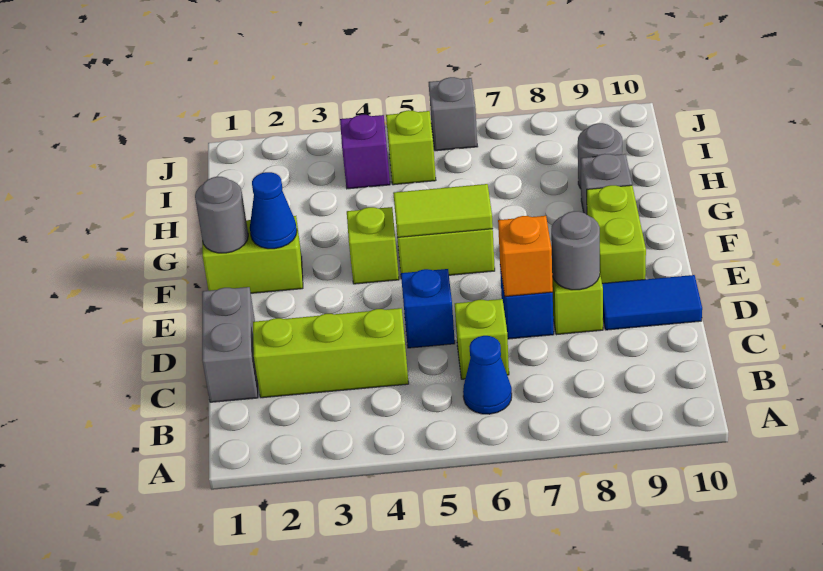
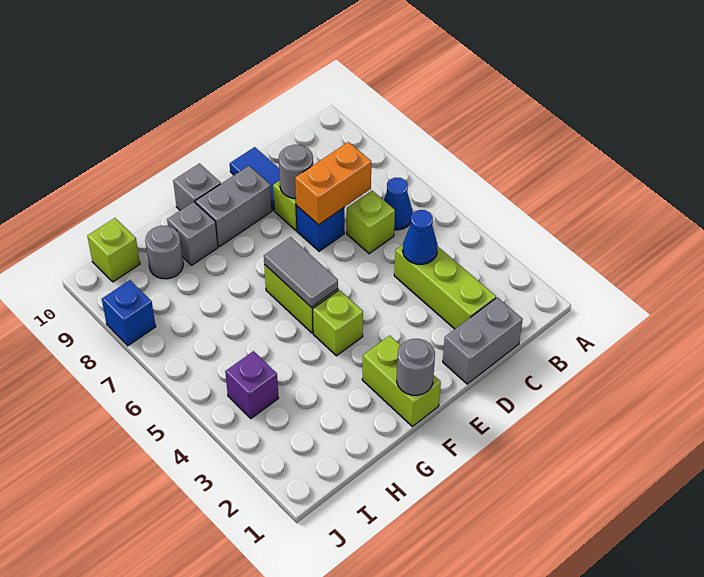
blue brick D5 level 1 -> blue brick J8 level 1
orange brick D7 level 2 -> orange brick C7:D7 level 2
lime brick E9:F9 level 1 -> grey brick E9:F9 level 1
blue cone F2 level 2 -> blue cone C4 level 2
lime tile F5:F6 level 2 -> grey tile F5:F6 level 2
lime brick I5 level 1 -> lime brick I10 level 1
grey brick J6 level 1 -> grey brick F10 level 1

